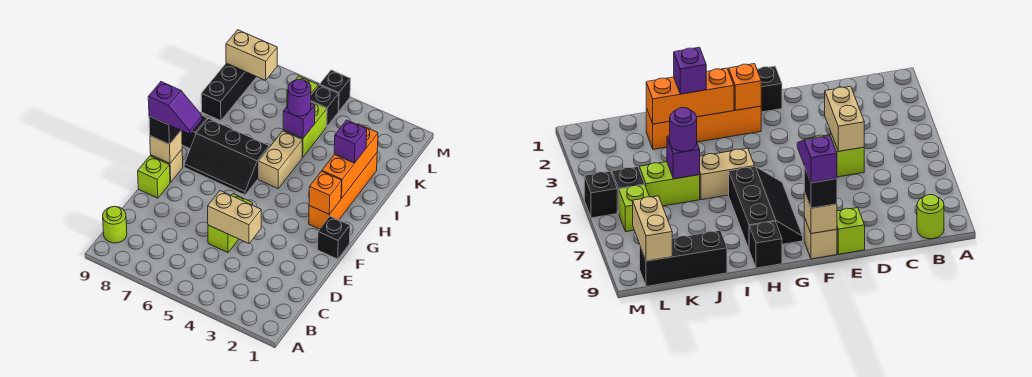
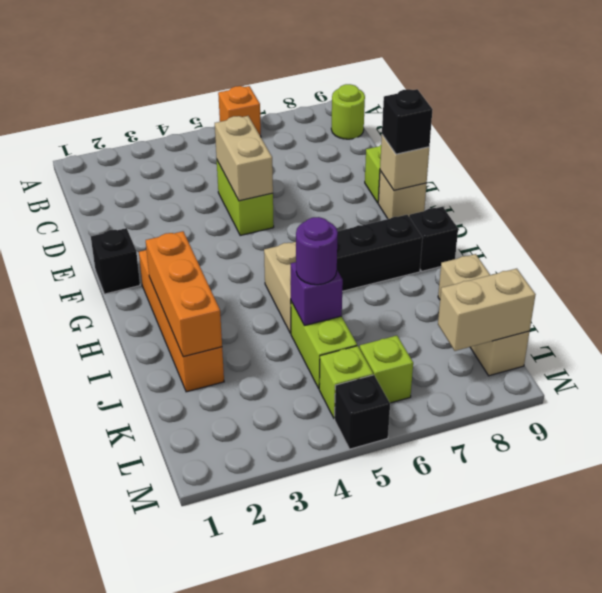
tan brick D4:D5 level 2 -> tan brick D5:E5 level 2
purple slope F8:F9 level 4 top 9 -> none
orange brick G2 level 2 -> orange brick A6 level 1
purple brick I2 level 3 -> none
black brick J9:L9 level 1 -> tan brick J9:L9 level 1
black brick L5 level 1 -> lime brick L5 level 1

